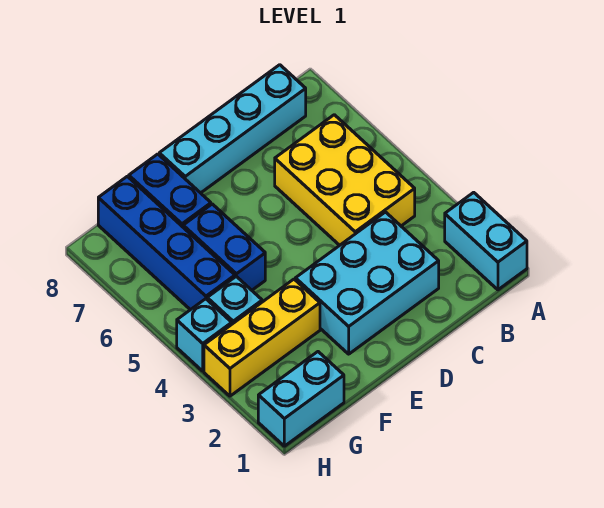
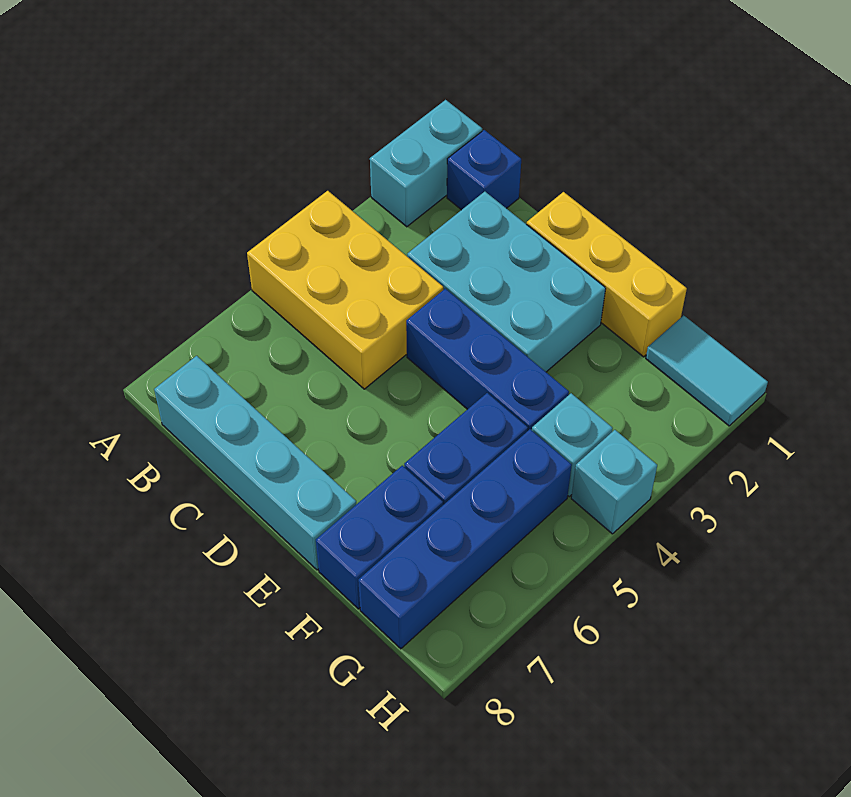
none -> blue brick B1 level 1
yellow brick B4:C6 level 1 -> yellow brick A4:C5 level 1
none -> blue brick D4:F4 level 1
yellow brick F3:H3 level 1 -> yellow brick D1:F1 level 1
cyan brick G1:H1 level 1 -> cyan tile G1:H1 level 1

